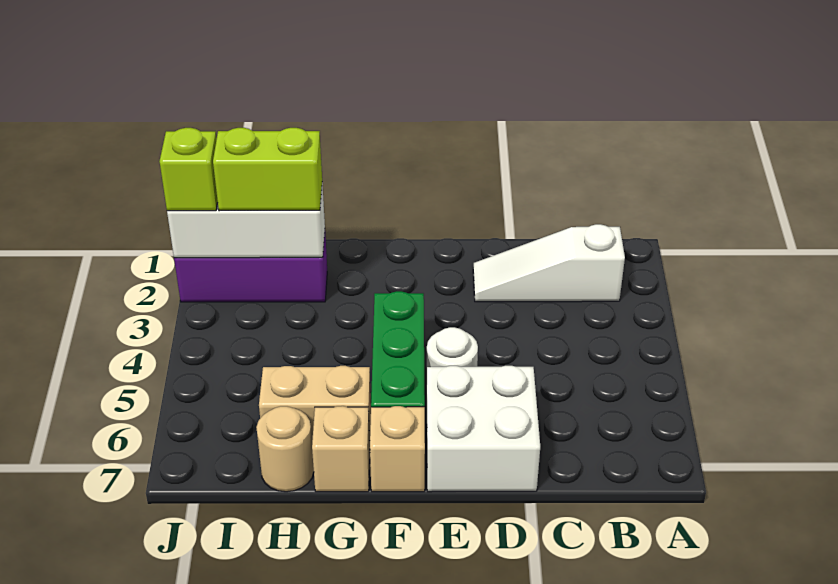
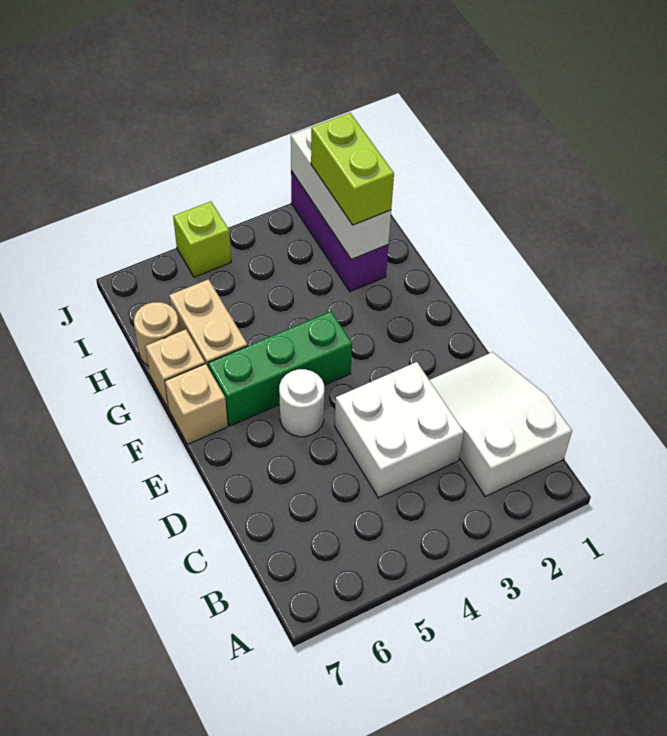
white slope B2:D2 level 1 top B -> white slope B1:D2 level 1 top B
white brick D6:E7 level 1 -> white brick C3:D4 level 1
lime brick J2 level 3 -> lime brick J5 level 1

